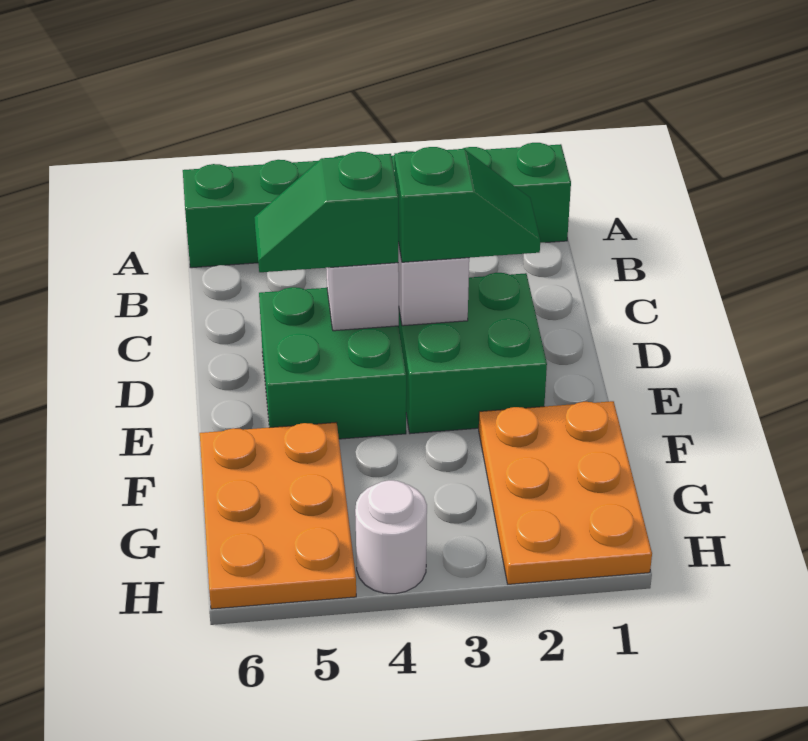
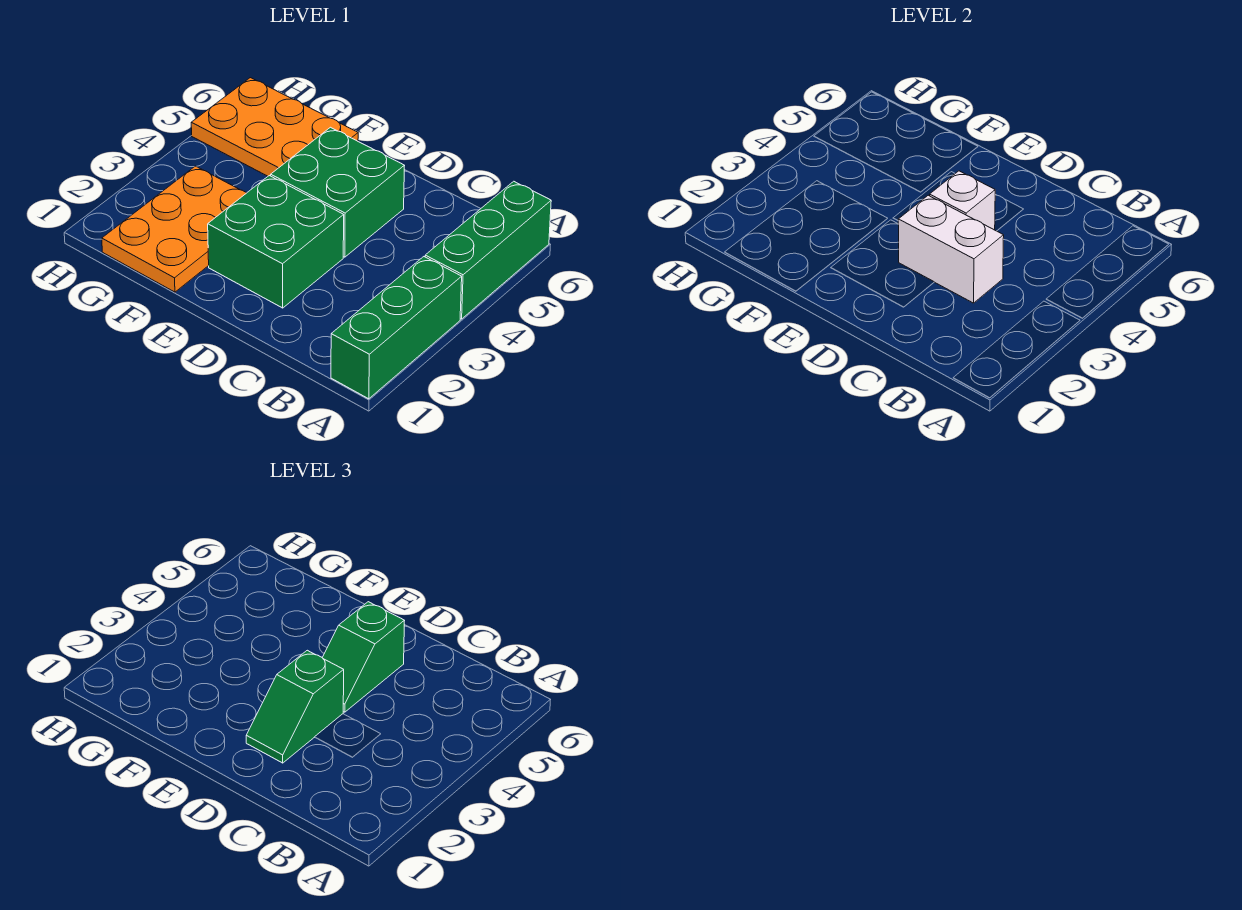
green slope D4:D5 level 3 top 4 -> green slope D4:D5 level 3 top 5
orange plate F1:H2 level 1 -> orange plate F1:G3 level 1
white round brick H4 level 1 -> none

